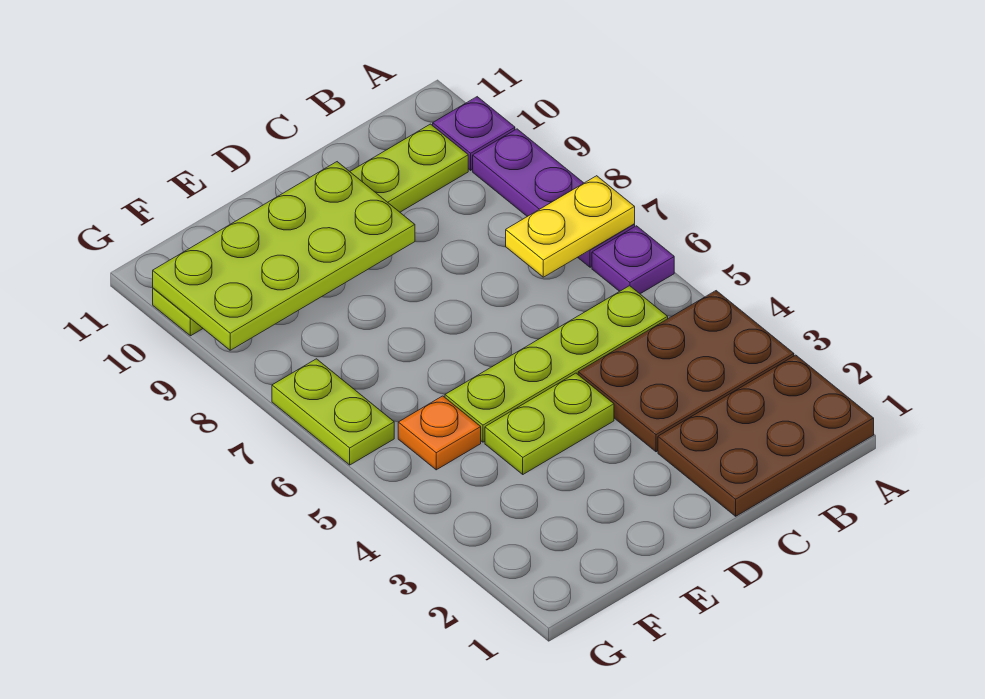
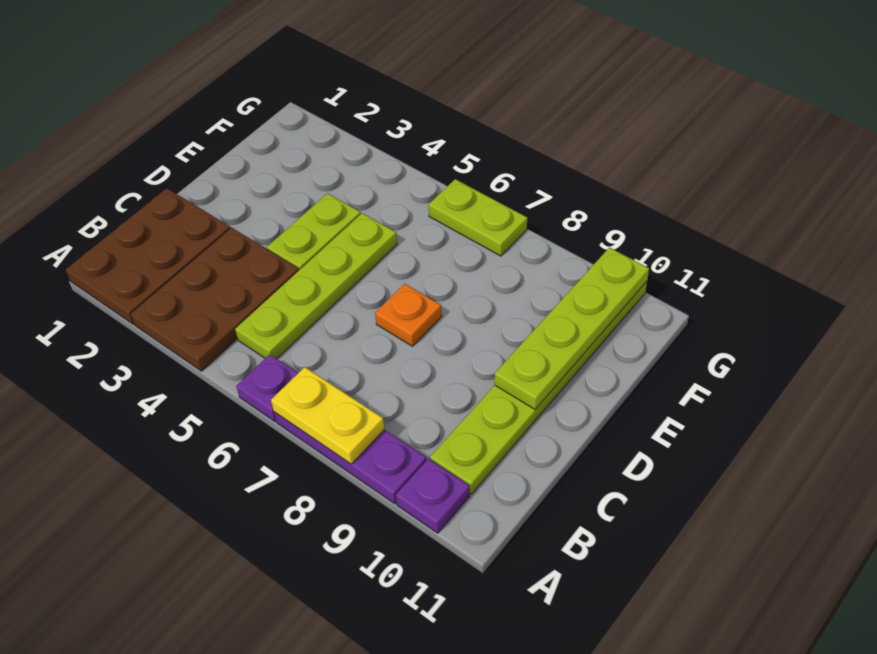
yellow plate A7:B7 level 2 -> yellow plate A7:A8 level 2
lime plate D9:G10 level 2 -> lime plate D10:G10 level 2
orange plate F5 level 1 -> orange plate D7 level 1

